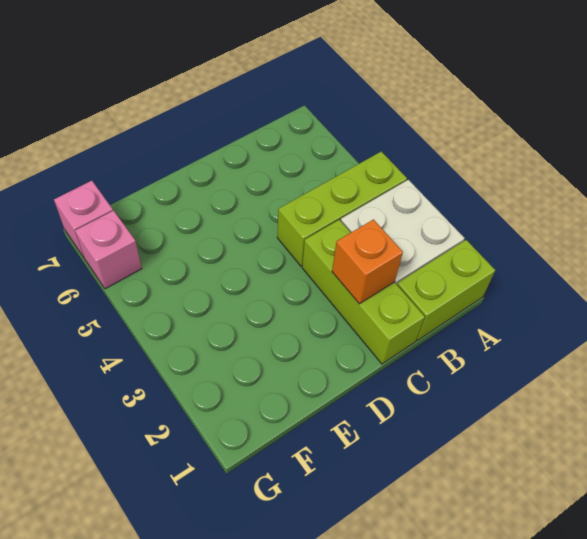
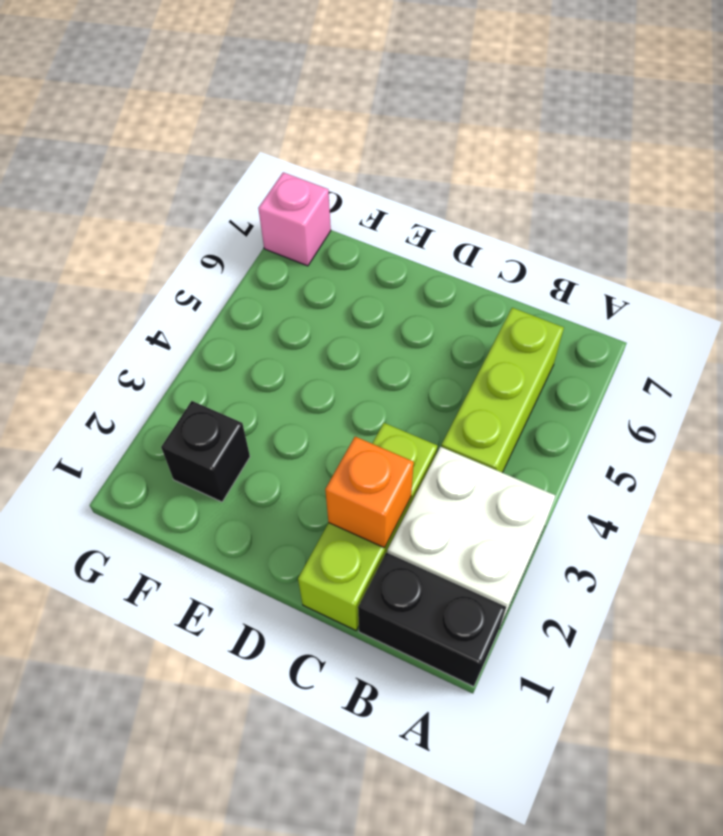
lime brick A1:B1 level 1 -> black brick A1:B1 level 1
lime brick A4:C4 level 1 -> lime brick B4:B6 level 1
none -> black brick F2 level 1
pink brick G6 level 1 -> none

